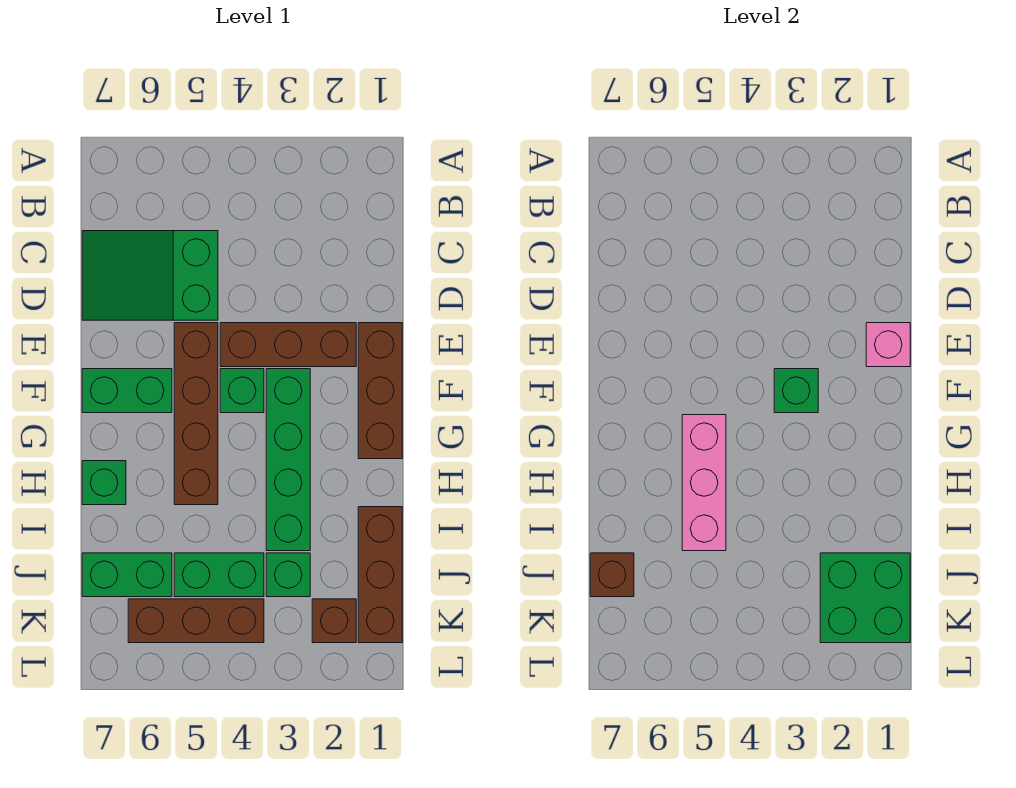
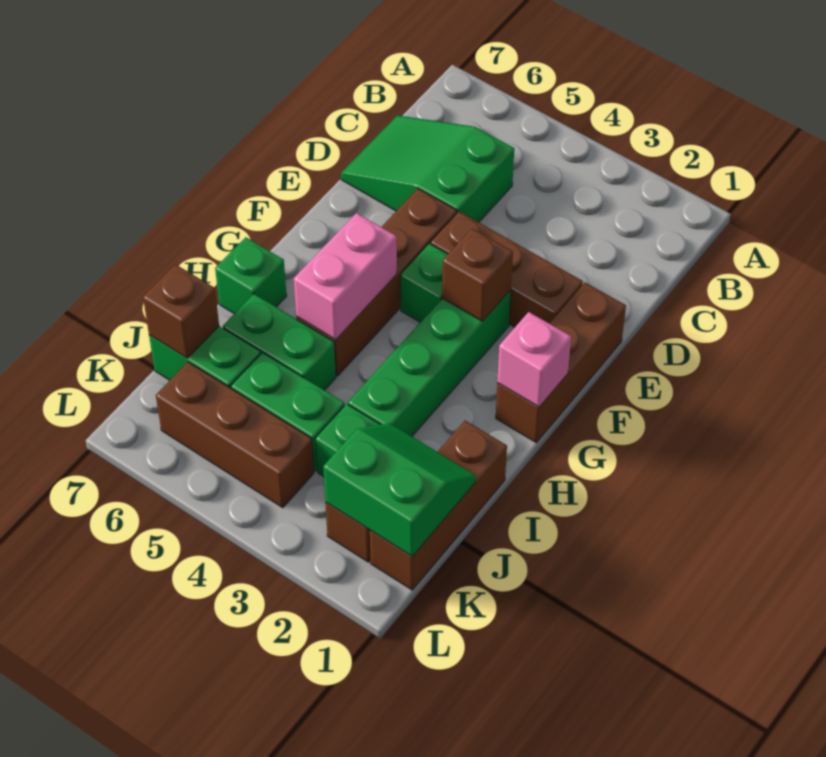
pink brick E1 level 2 -> pink brick G1 level 2
green brick F3 level 2 -> brown brick F3 level 2
green brick F6:F7 level 1 -> green brick I5:I6 level 1
pink brick G5:I5 level 2 -> pink brick G5:H5 level 2
green brick J1:K2 level 2 -> green slope J1:K2 level 2 top K

